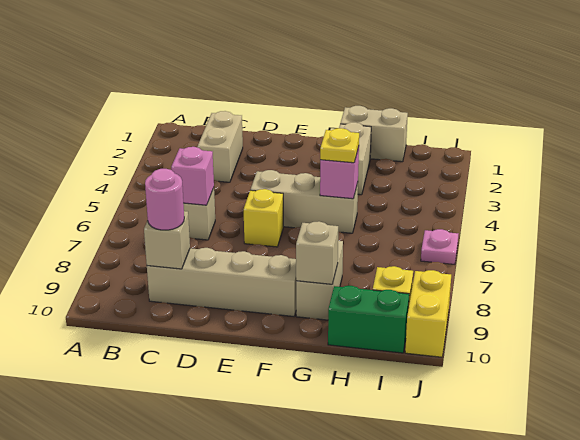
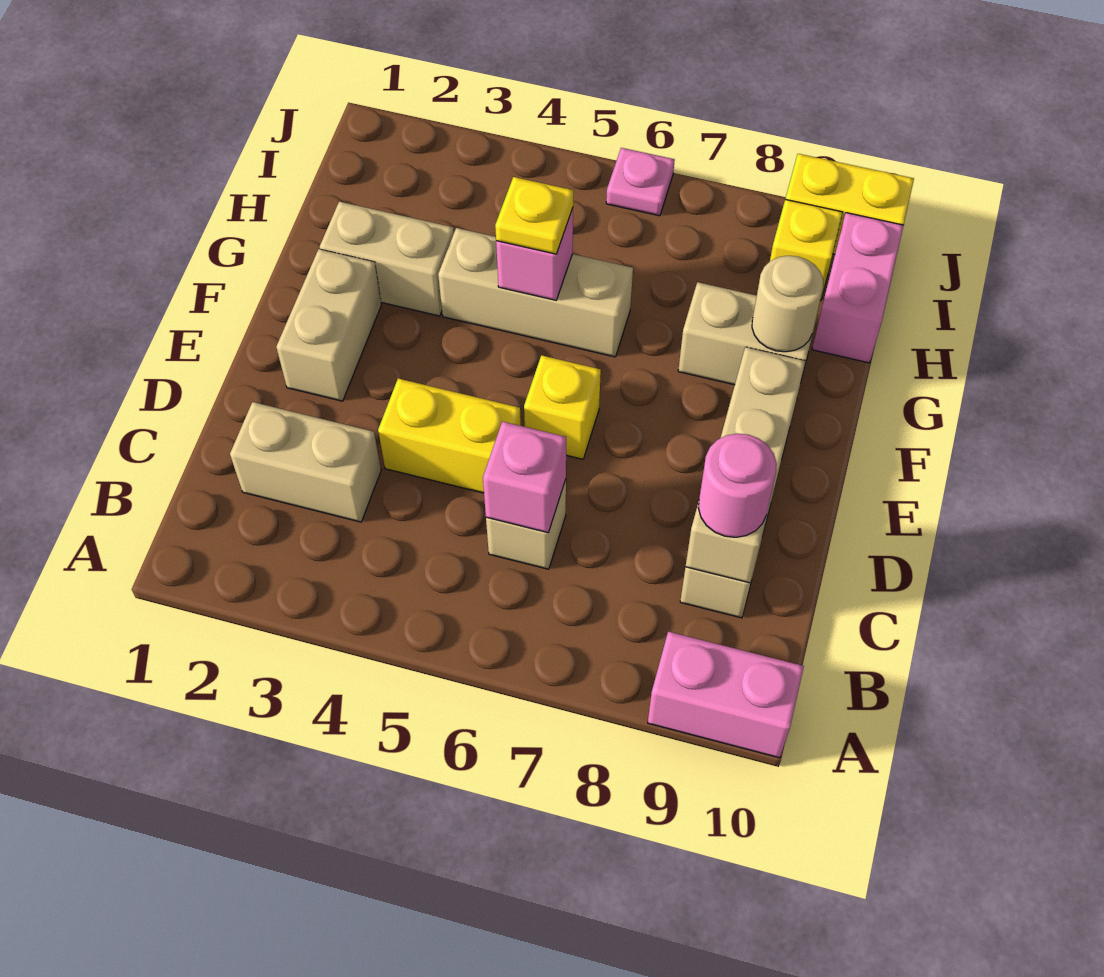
none -> pink brick A9:A10 level 1
none -> yellow brick D4:D5 level 1
tan brick E5:G5 level 1 -> tan brick G4:G6 level 1
tan brick G1:H1 level 1 -> tan brick E2:F2 level 1
tan brick G9 level 2 -> tan round brick G9 level 2
green brick H10:I10 level 1 -> pink brick H10:I10 level 1

